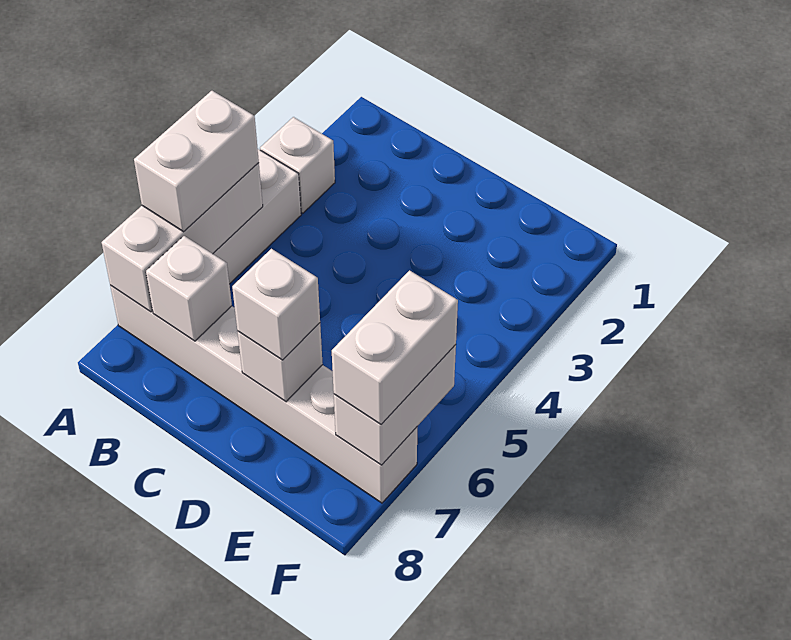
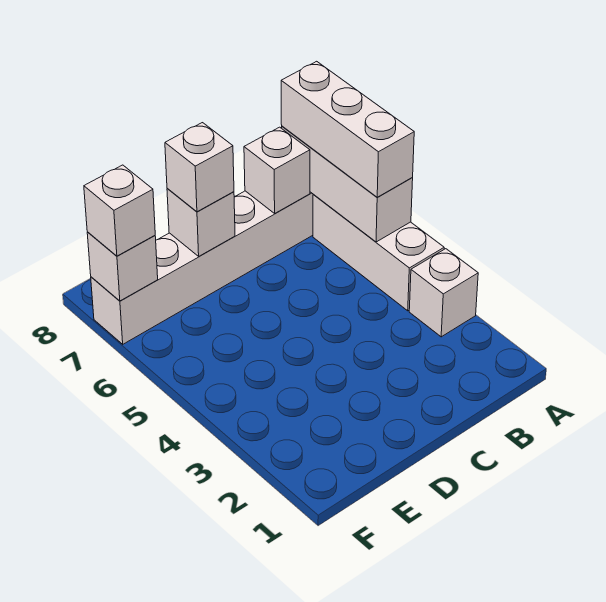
white brick A5:A6 level 3 -> white brick A5:A7 level 3
white brick F6:F7 level 2 -> white brick F7 level 2
white brick F6:F7 level 3 -> white brick F7 level 3

